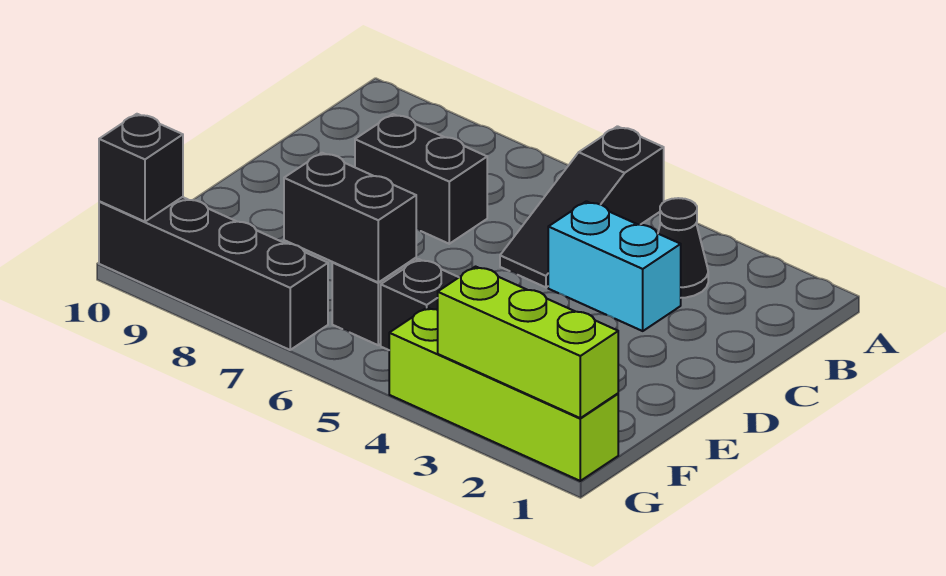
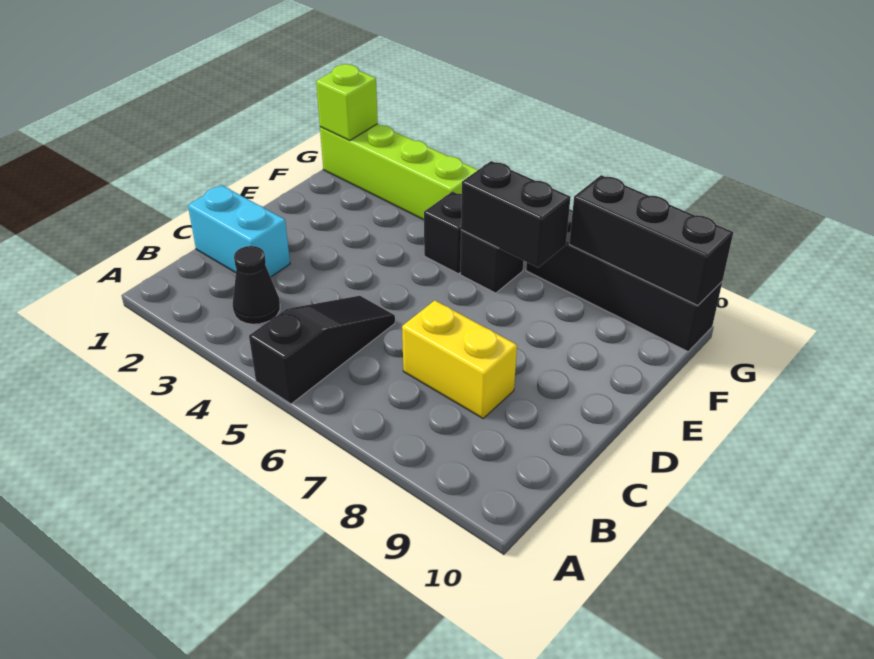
cyan brick C3:C4 level 1 -> cyan brick C1:C2 level 1
black brick C7:C8 level 1 -> yellow brick C7:C8 level 1
lime brick G1:G3 level 2 -> lime brick G1 level 2
black brick G10 level 2 -> black brick G8:G10 level 2

